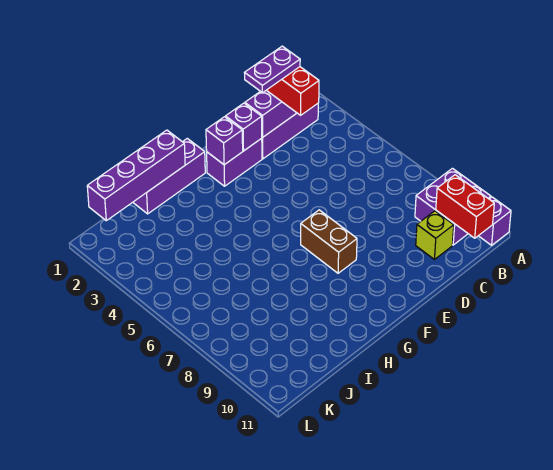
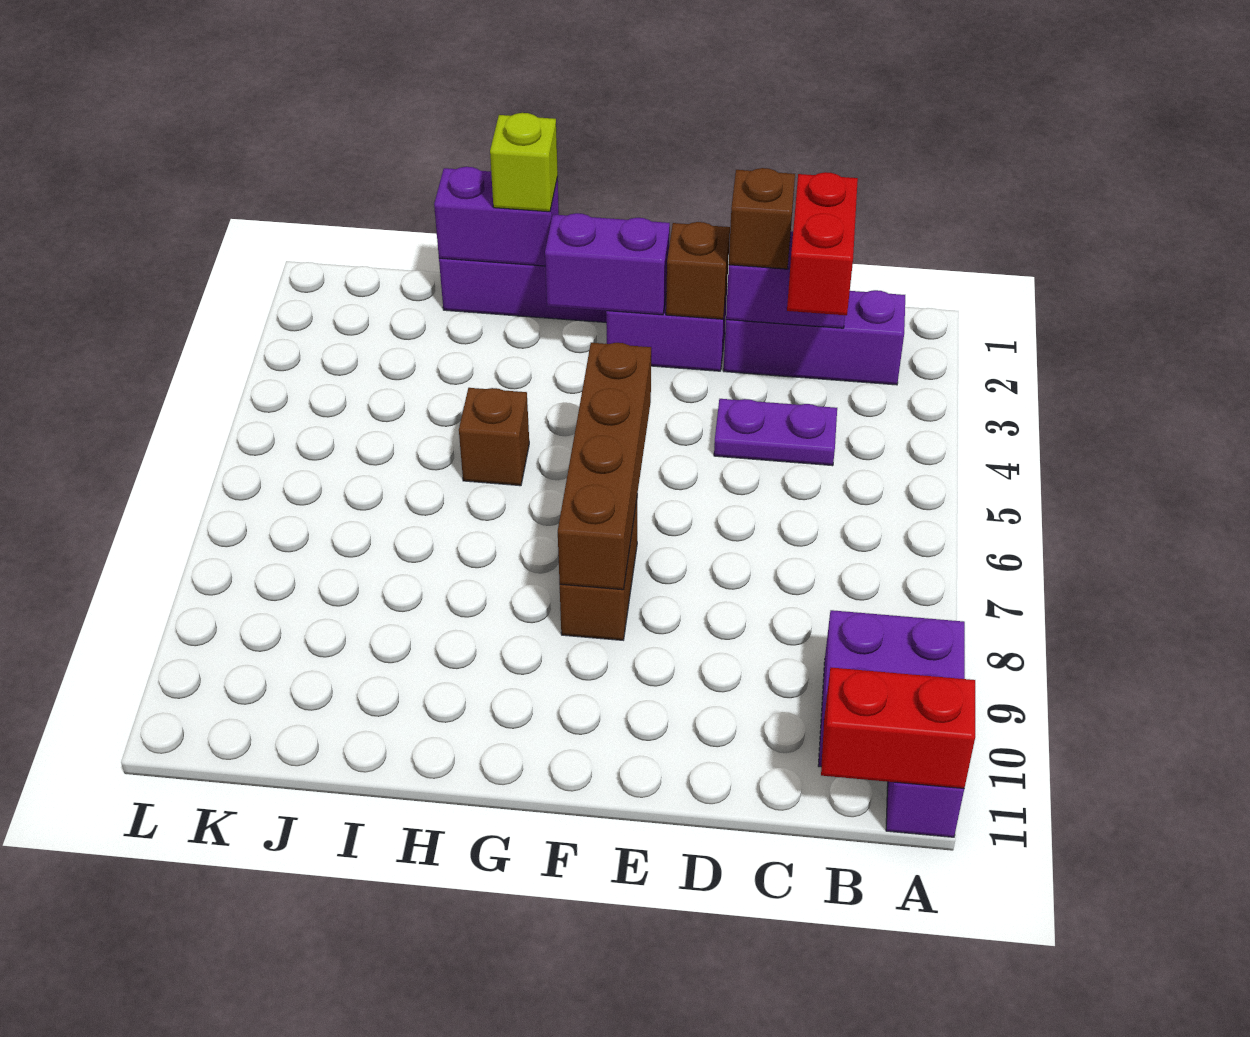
red brick B10:B11 level 2 -> red brick A11:B11 level 2
purple plate C2:D2 level 4 -> purple plate C4:D4 level 1
lime brick C10 level 1 -> lime brick H1 level 3
none -> brown brick D2 level 3
purple brick E2 level 2 -> brown brick E2 level 2
purple brick F2 level 2 -> purple brick F2:G2 level 2
none -> brown brick F5:F8 level 2
purple brick H1:K1 level 2 -> purple brick H1:I1 level 2
none -> brown brick H5 level 1

